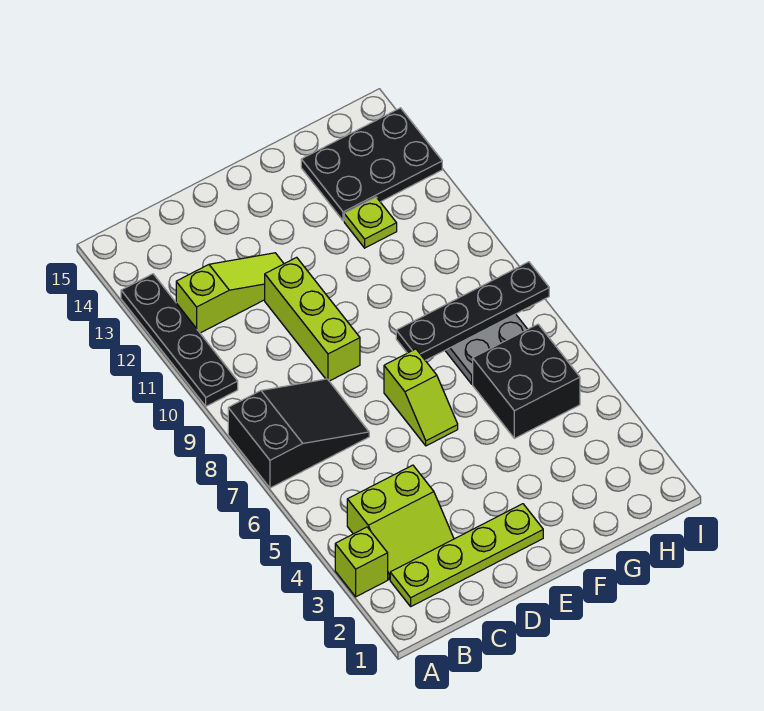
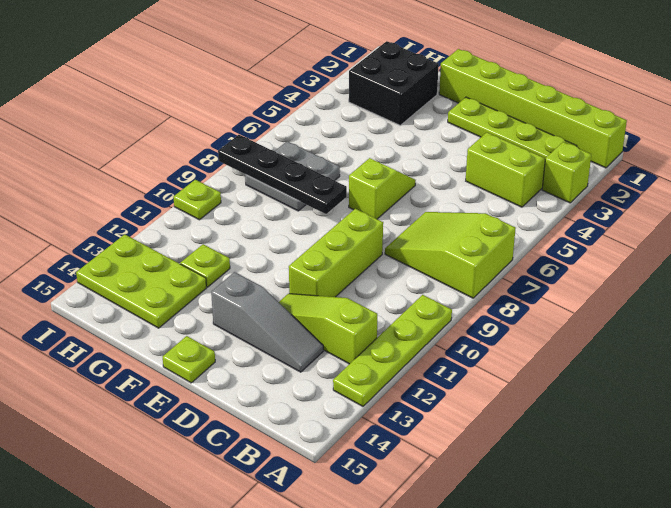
none -> lime brick A1:F1 level 1
black slope A7:C8 level 1 top A -> lime slope A7:C8 level 1 top A
black plate A10:A13 level 1 -> lime plate A10:A13 level 1
none -> grey slope C13:E13 level 1 top E
none -> lime plate E15 level 1
black brick G5:H6 level 1 -> black brick G2:H3 level 1
black plate G13:I14 level 1 -> lime plate G13:I14 level 1
none -> lime plate I10 level 1

